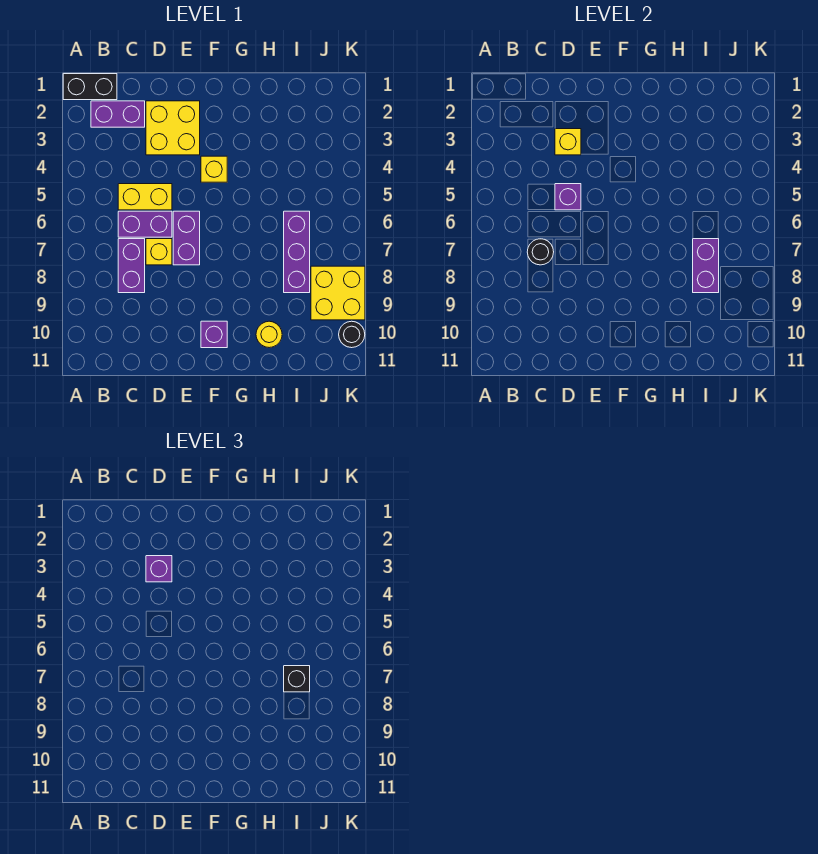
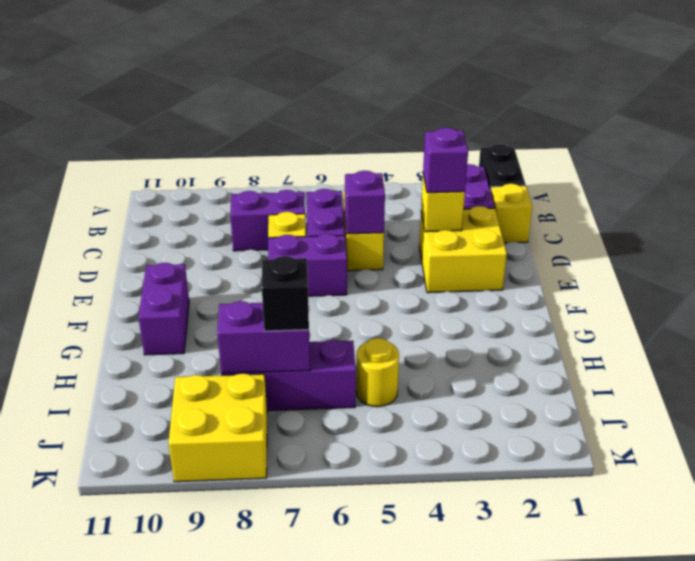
black round brick C7 level 2 -> none
yellow brick F4 level 1 -> yellow brick C1 level 1
purple brick F10 level 1 -> purple brick F10:G10 level 1
yellow round brick H10 level 1 -> yellow round brick I5 level 1
black round brick K10 level 1 -> none

